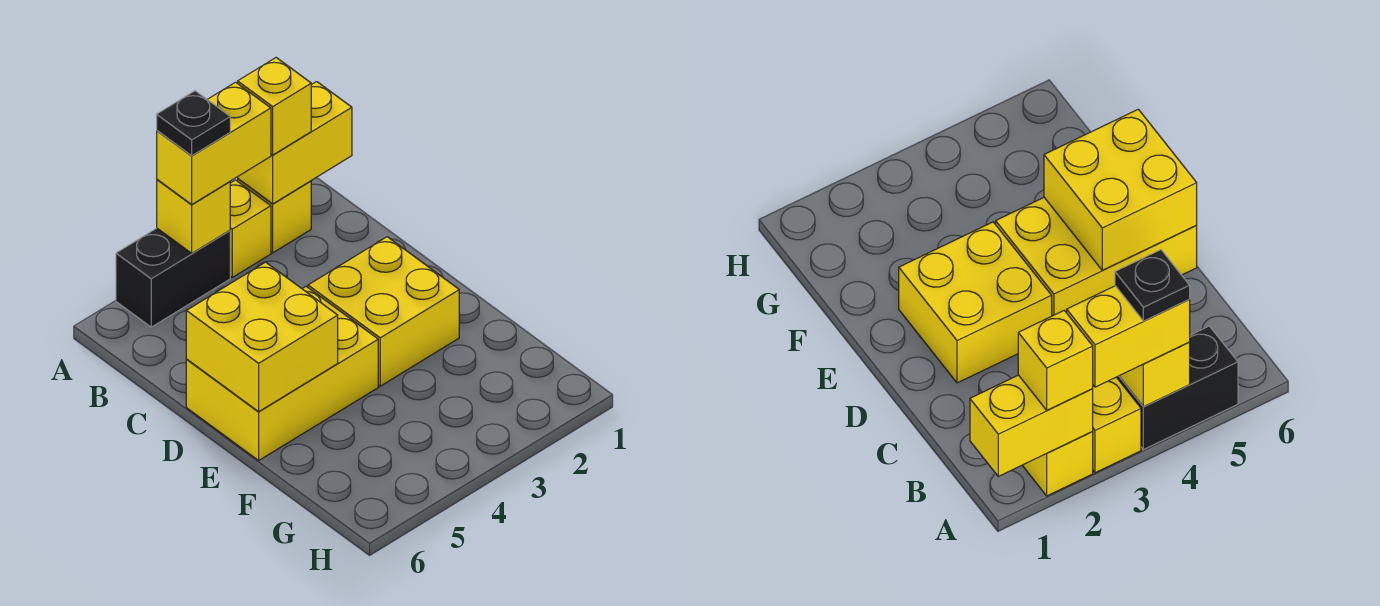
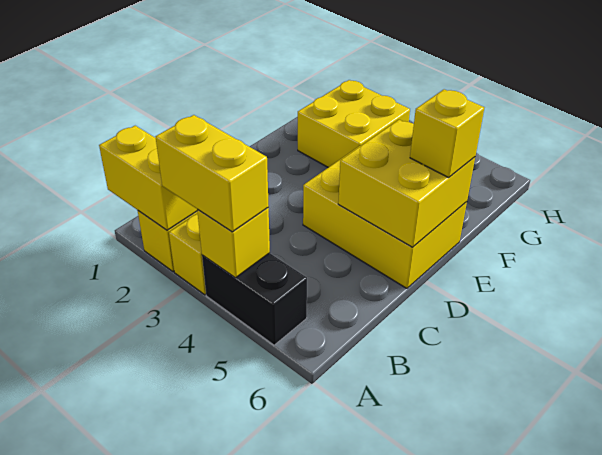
yellow brick A2 level 3 -> yellow brick E6 level 3
black plate A4 level 4 -> none
yellow brick D2:E3 level 1 -> yellow brick F2:G3 level 1

